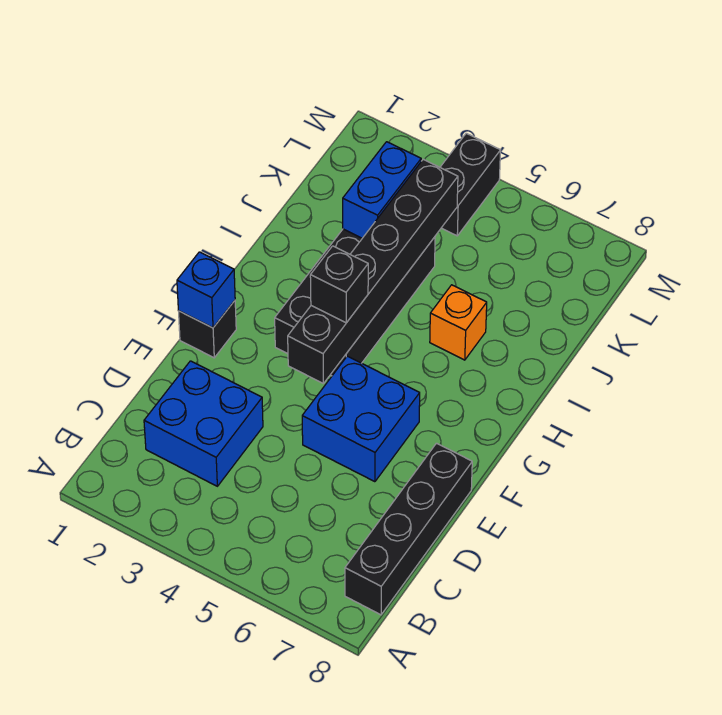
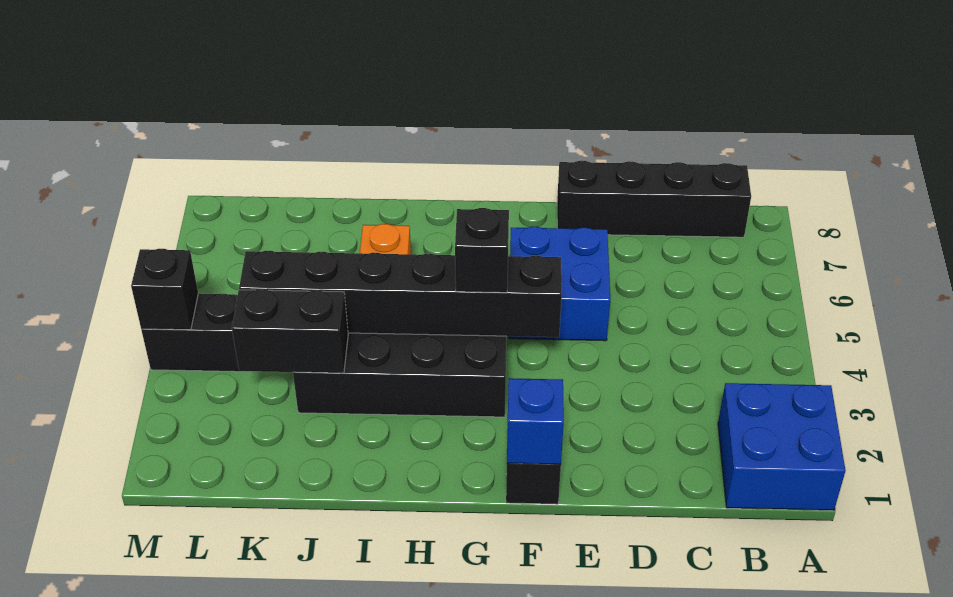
blue brick C2:D3 level 1 -> blue brick A1:B2 level 1
blue brick J3:K3 level 2 -> black brick J3:K3 level 2
none -> black brick M4 level 2

